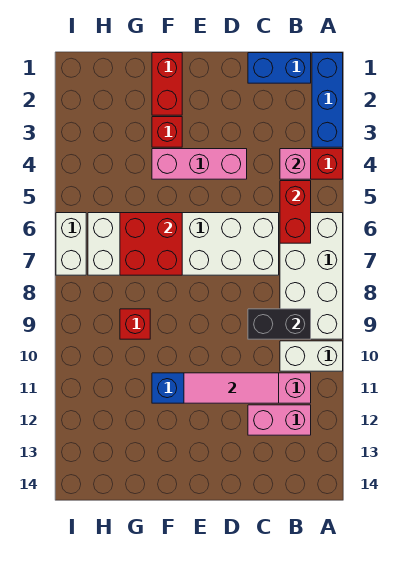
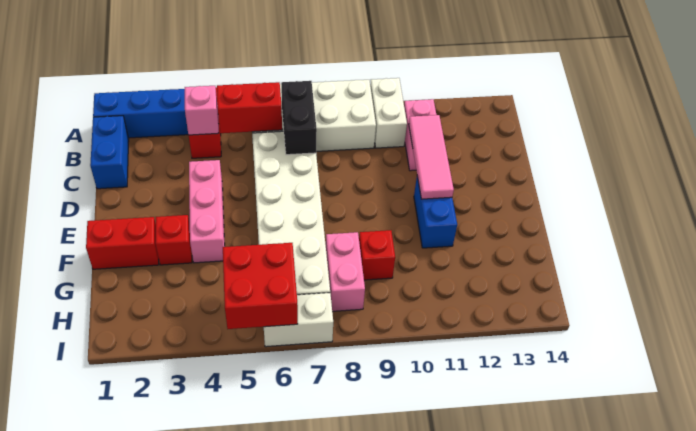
black brick B9:C9 level 2 -> black brick B7:C7 level 2
pink brick B12:C12 level 1 -> pink brick G8:H8 level 1
red brick F6:G7 level 2 -> red brick H5:I6 level 2

